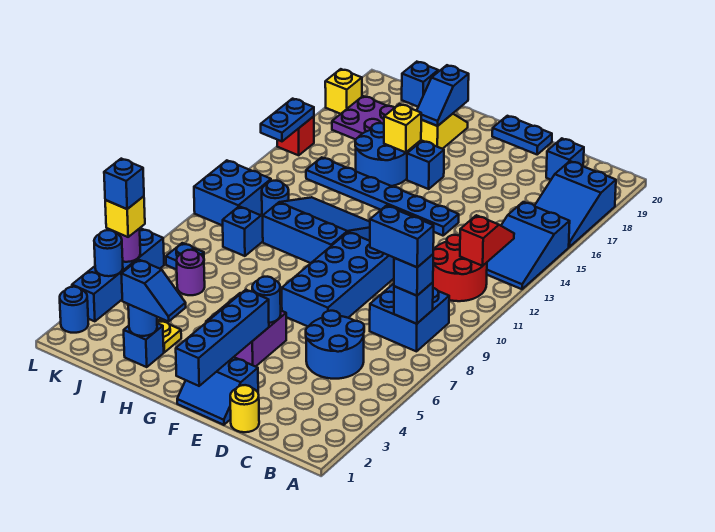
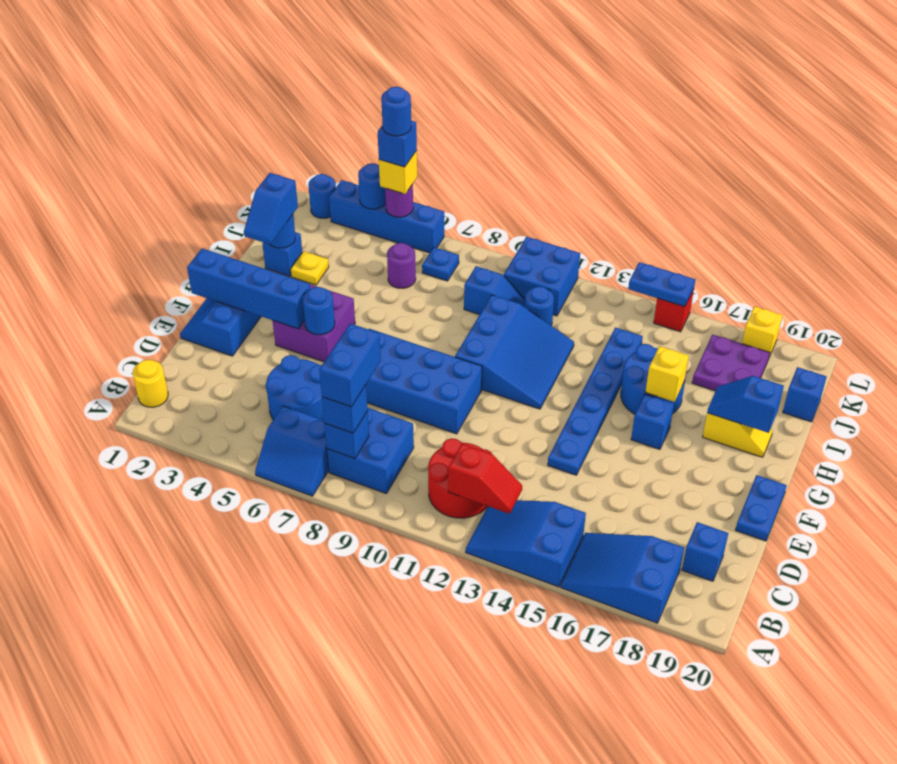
none -> blue slope A6:B7 level 1 top B
yellow round brick D1 level 1 -> yellow round brick B1 level 1
none -> blue round brick L5 level 5

